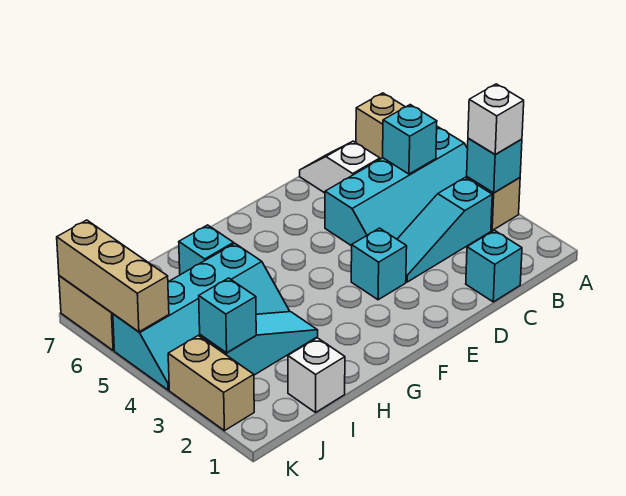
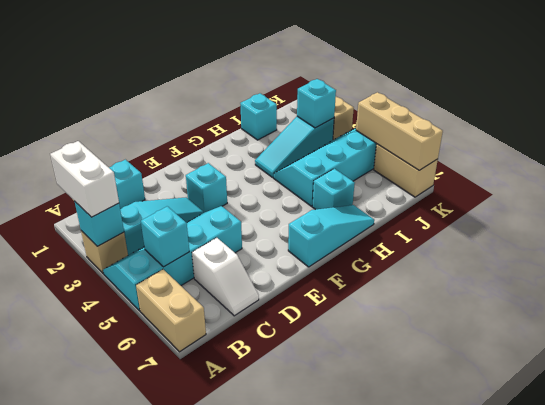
white brick A3 level 3 -> white brick A2:A3 level 3
none -> cyan slope F7:H7 level 1 top F
white brick I1 level 1 -> cyan brick I1 level 1

